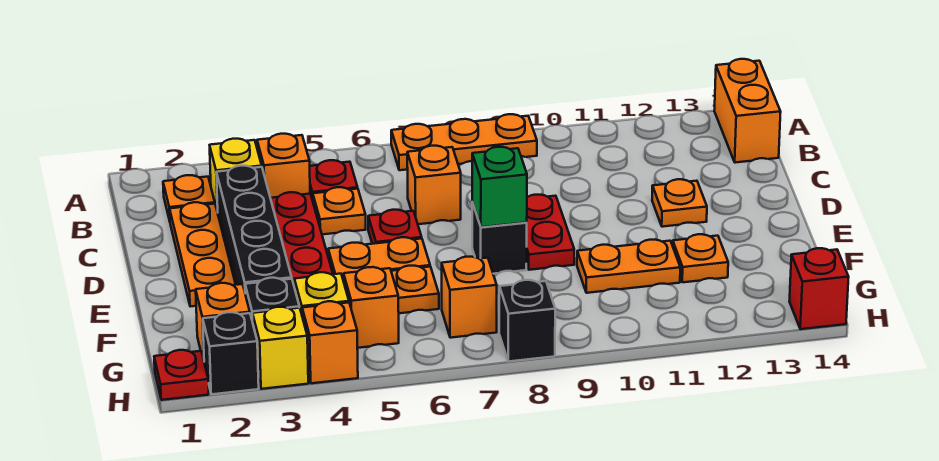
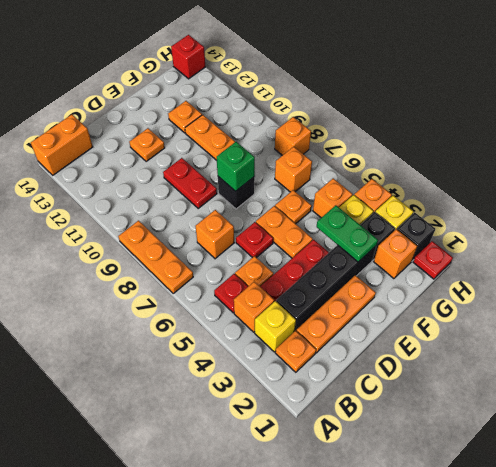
red plate D9:E9 level 1 -> red plate D9:D10 level 1
none -> green plate F3:F4 level 2
black brick H8 level 1 -> orange brick H8 level 1

